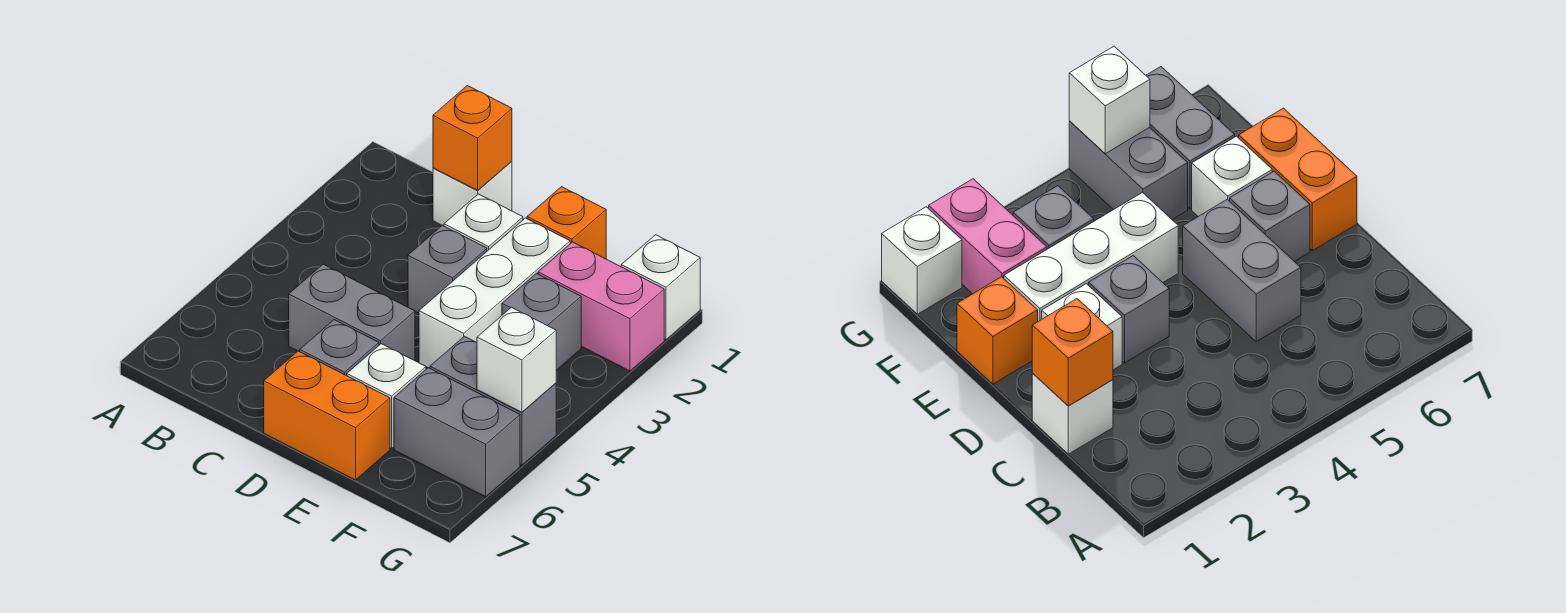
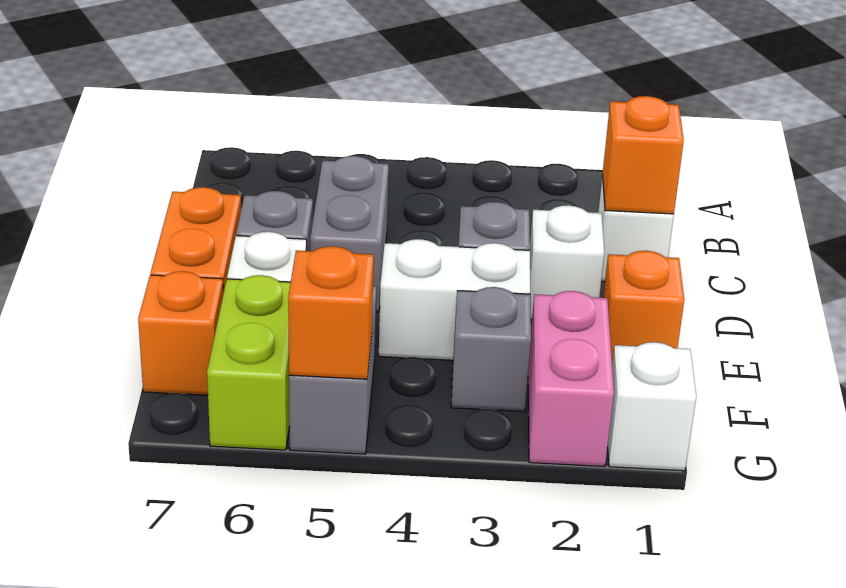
white brick E2:E4 level 1 -> white brick E3:E4 level 1
grey brick F6:G6 level 1 -> lime brick F6:G6 level 1
none -> orange brick F7 level 1
white brick G5 level 2 -> orange brick G5 level 2

